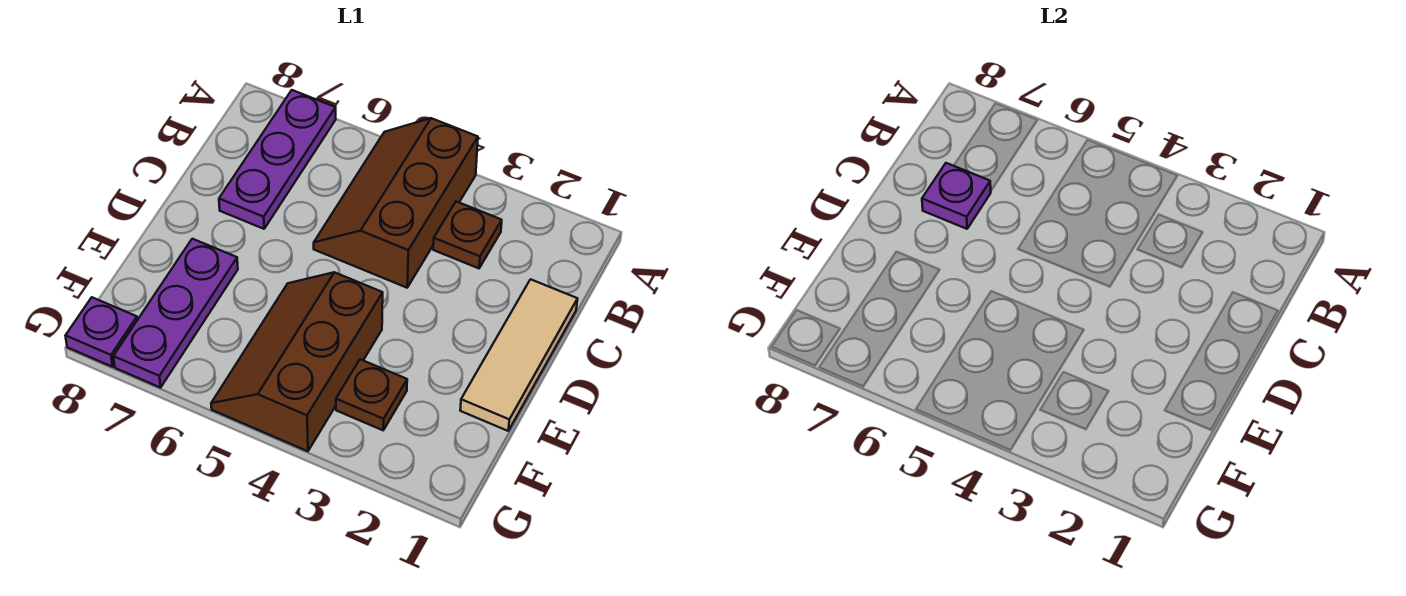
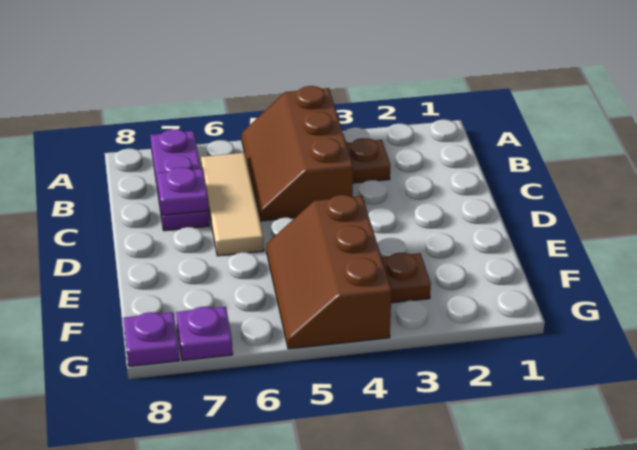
tan tile C1:E1 level 1 -> tan tile B6:D6 level 1
purple plate E7:G7 level 1 -> purple plate G7 level 1

